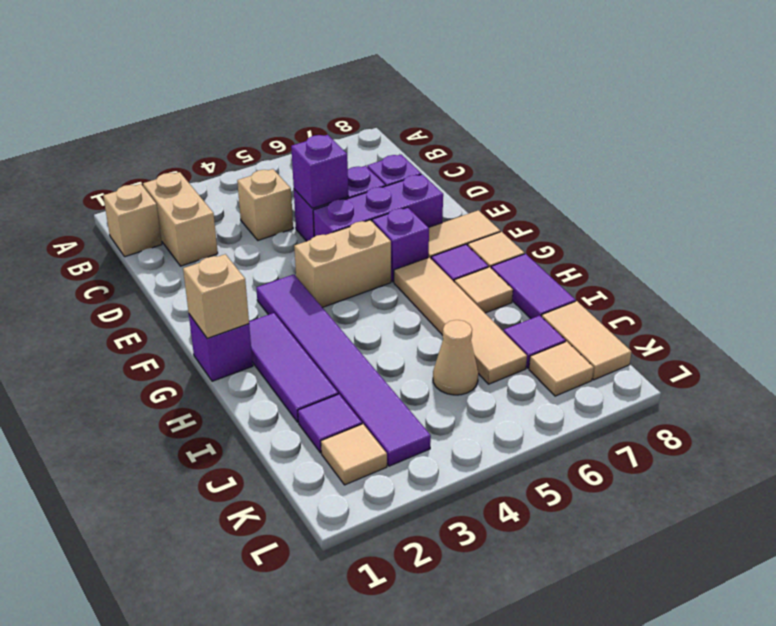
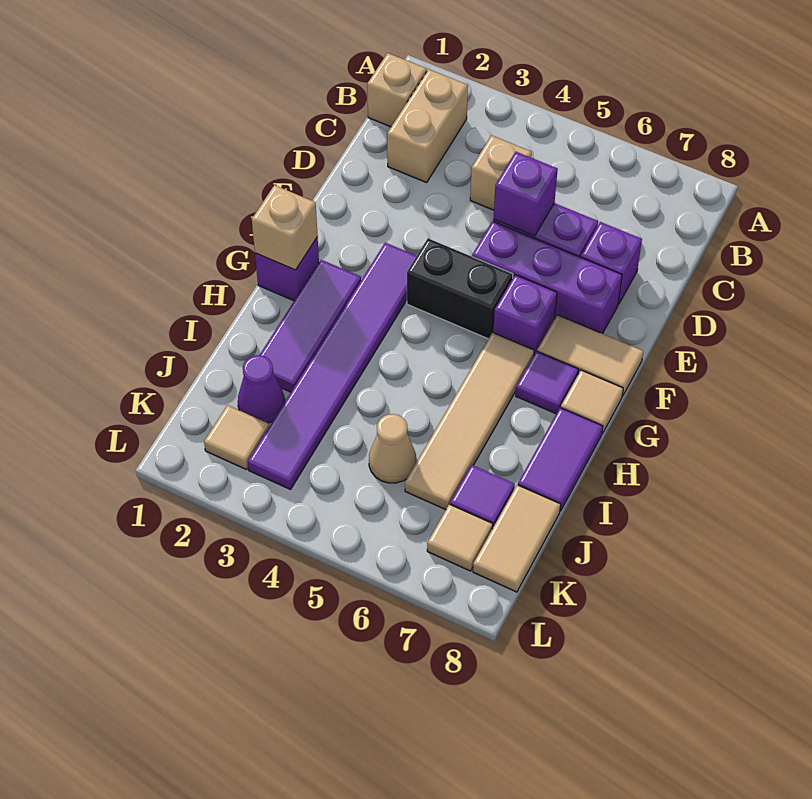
tan brick F4:F5 level 1 -> black brick F4:F5 level 1
tan tile H7 level 1 -> none
purple tile J2 level 1 -> purple cone J2 level 1

